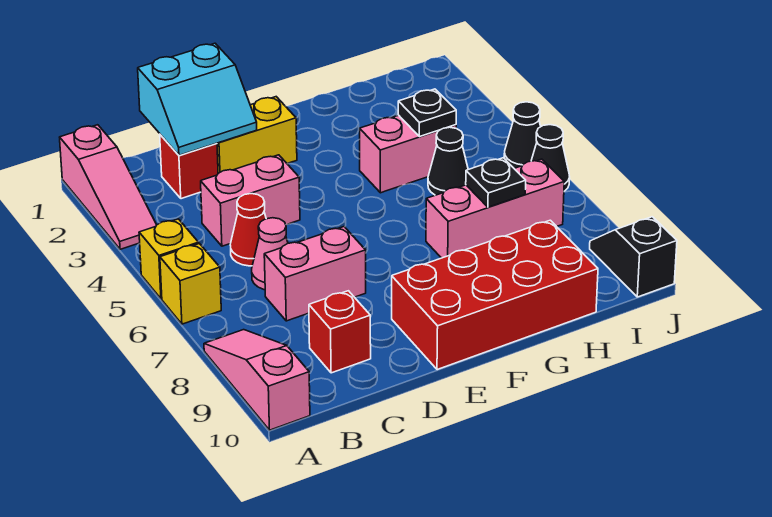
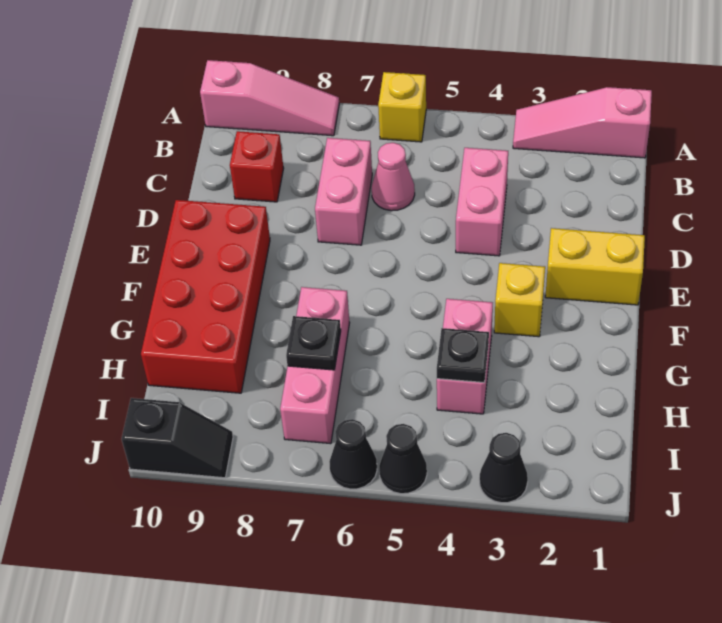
yellow brick A5 level 1 -> yellow brick F3 level 1
cyan slope C1:D2 level 2 top 1 -> none
red brick C2 level 1 -> none
red cone C5 level 1 -> none
yellow brick D2:E2 level 1 -> yellow brick E1:E2 level 1
black cone H5 level 1 -> black cone J3 level 1

